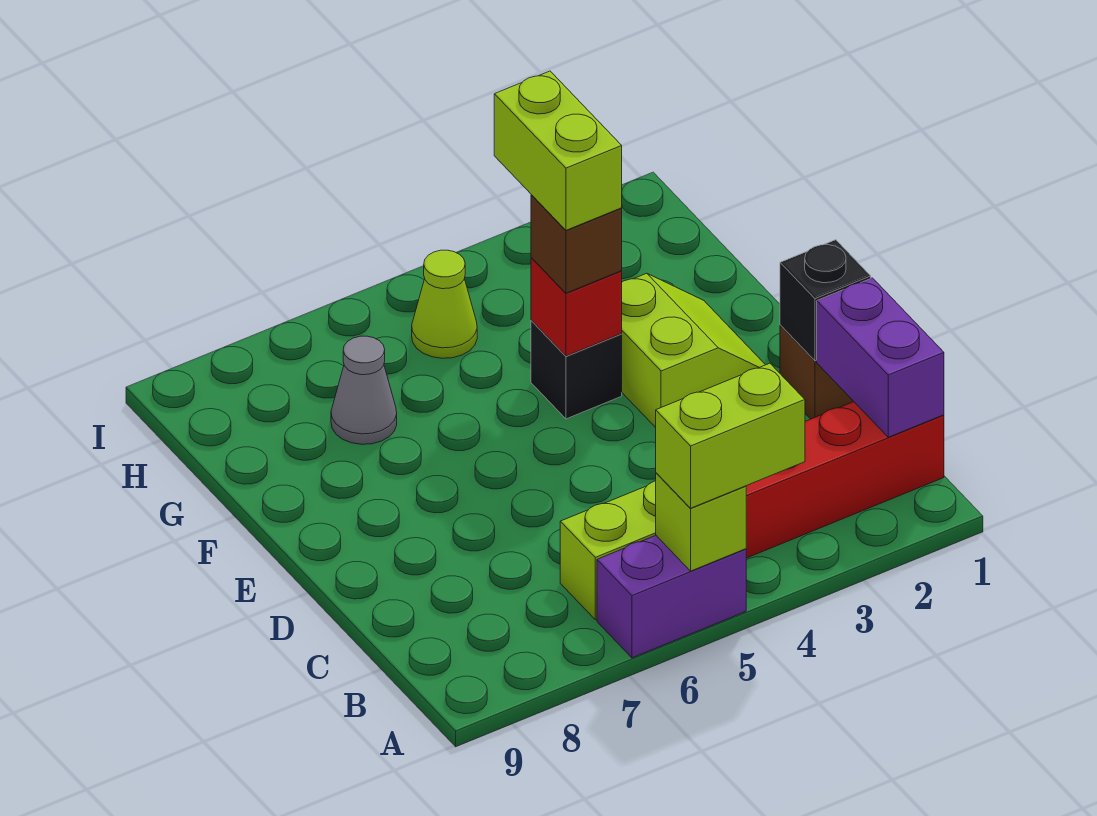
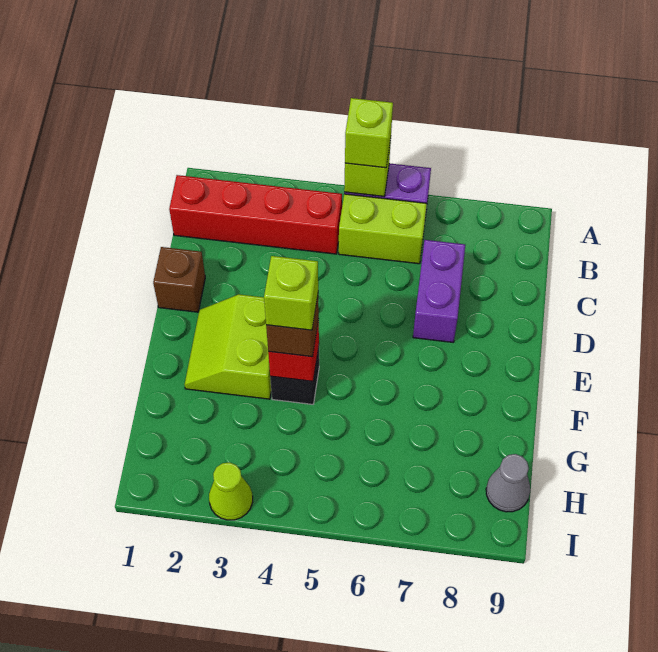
lime brick A4:A5 level 3 -> lime brick A5 level 3
purple brick B1:C1 level 2 -> purple brick C7:D7 level 1
black brick D1 level 2 -> none
lime brick F4:G4 level 4 -> lime brick F4 level 4
grey cone G7 level 1 -> grey cone H9 level 1
lime cone H5 level 1 -> lime cone I3 level 1

